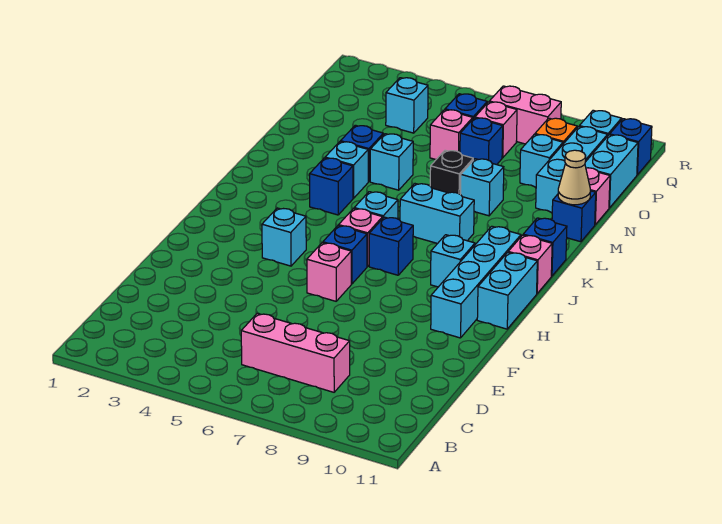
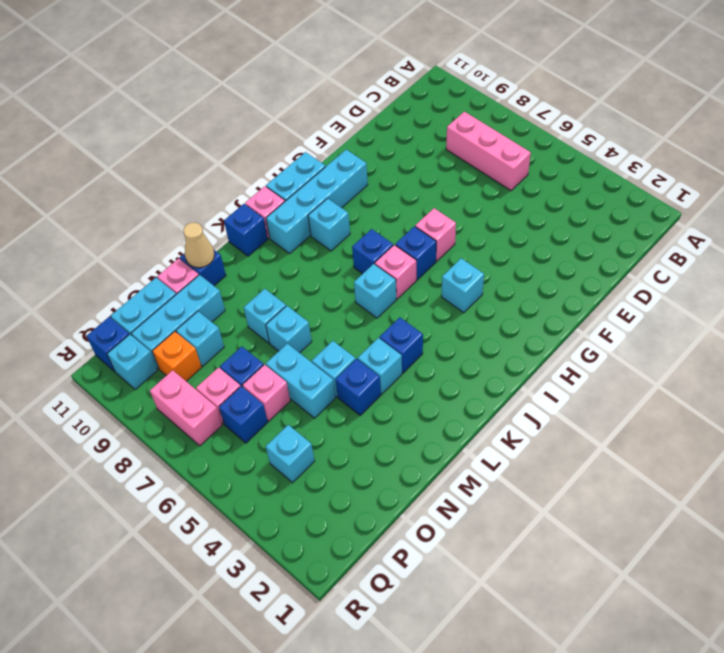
cyan brick K7:K8 level 1 -> cyan brick N5:N6 level 1
black brick M7 level 1 -> cyan brick M7 level 1

